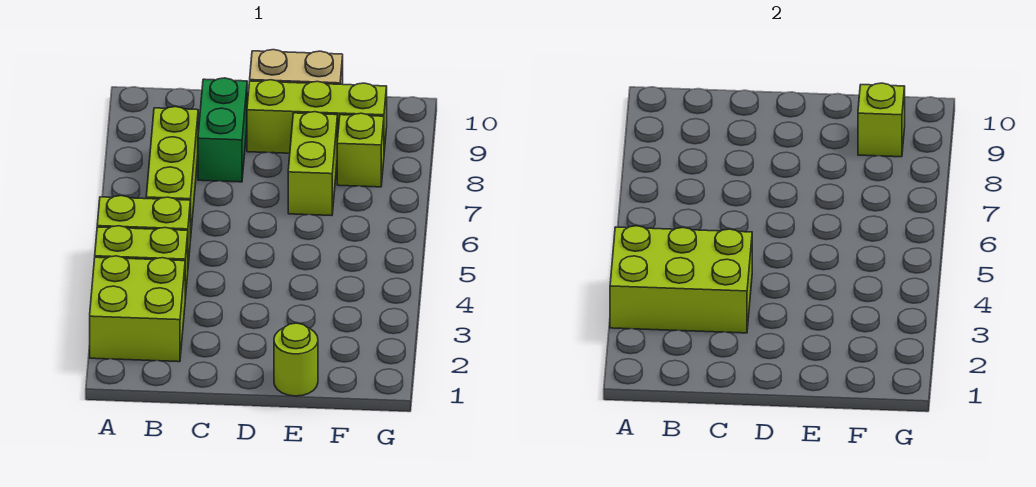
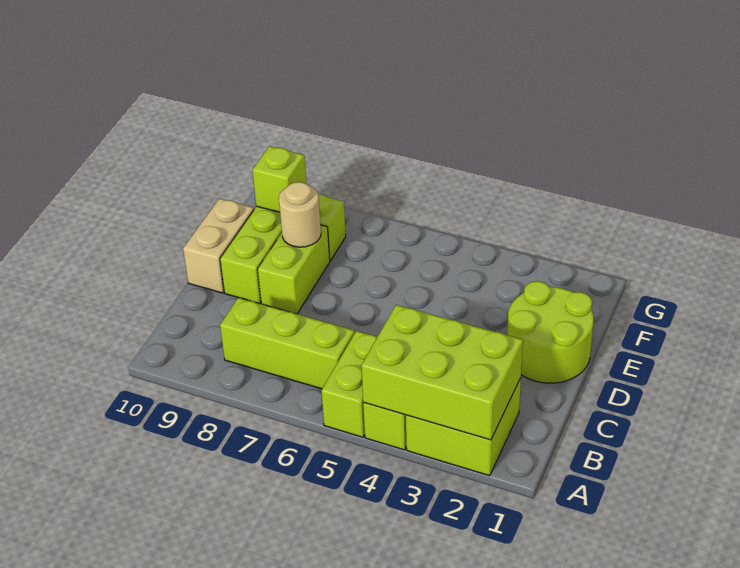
lime brick A3:C4 level 2 -> lime brick A2:B4 level 2
green brick C8:C9 level 1 -> none
lime round brick E1 level 1 -> lime round brick D1:E2 level 1
lime brick E7:E8 level 1 -> lime brick D8:E8 level 1
none -> tan round brick E8 level 2

